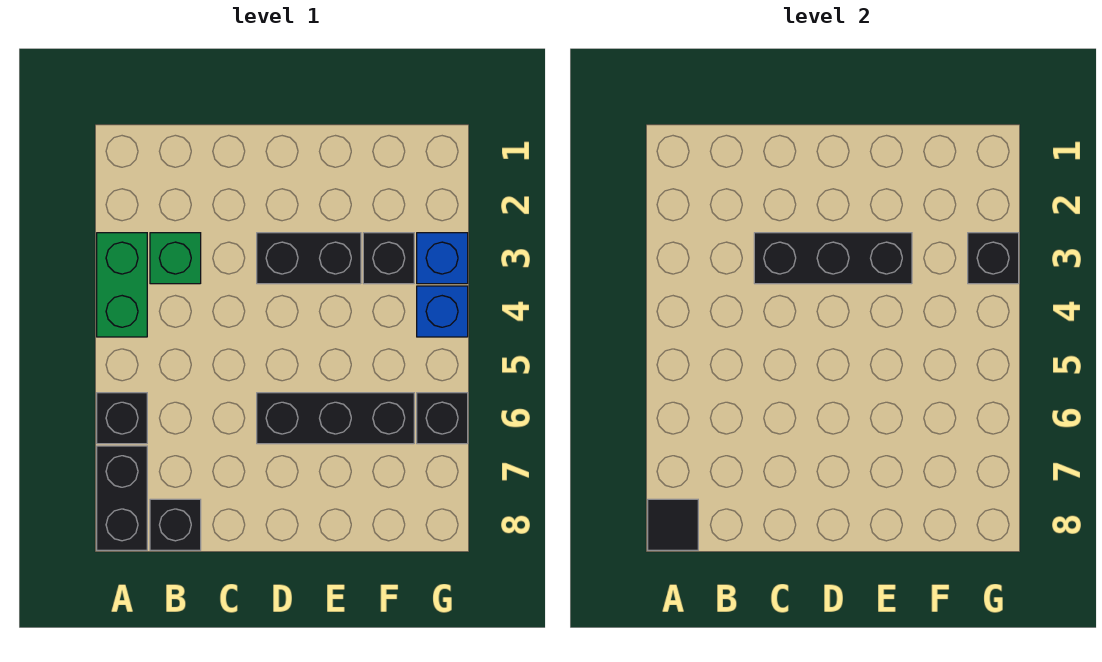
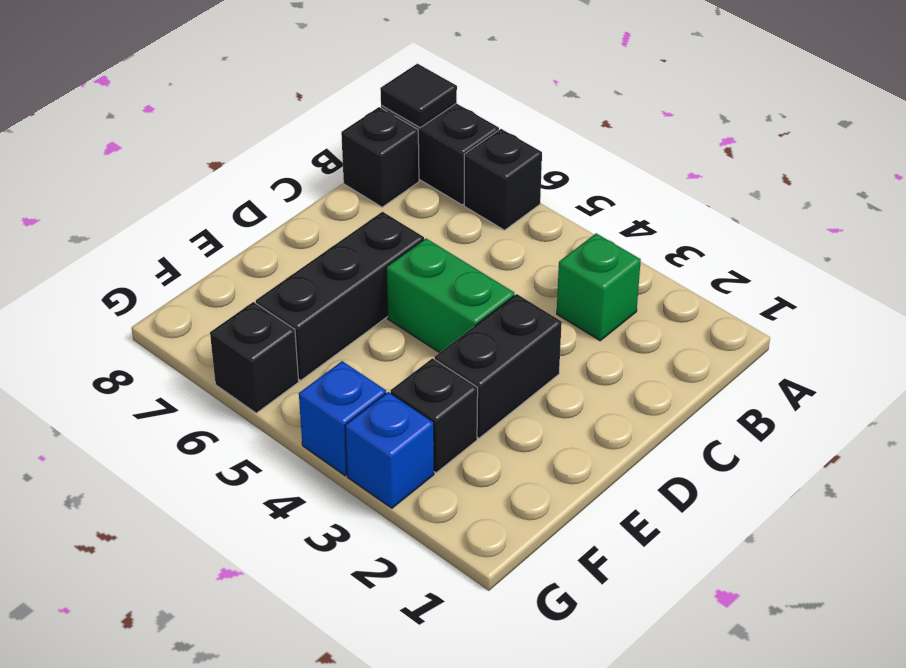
green brick A3:A4 level 1 -> green brick D4:D5 level 1
black brick C3:E3 level 2 -> none
black brick G3 level 2 -> none

